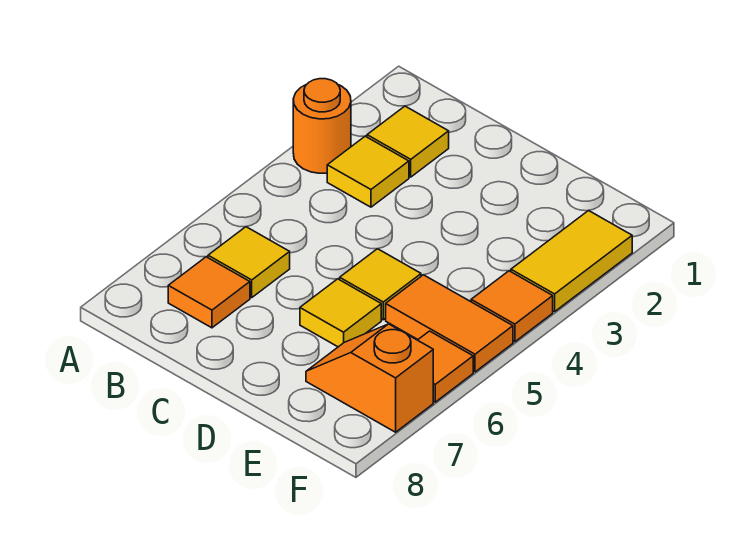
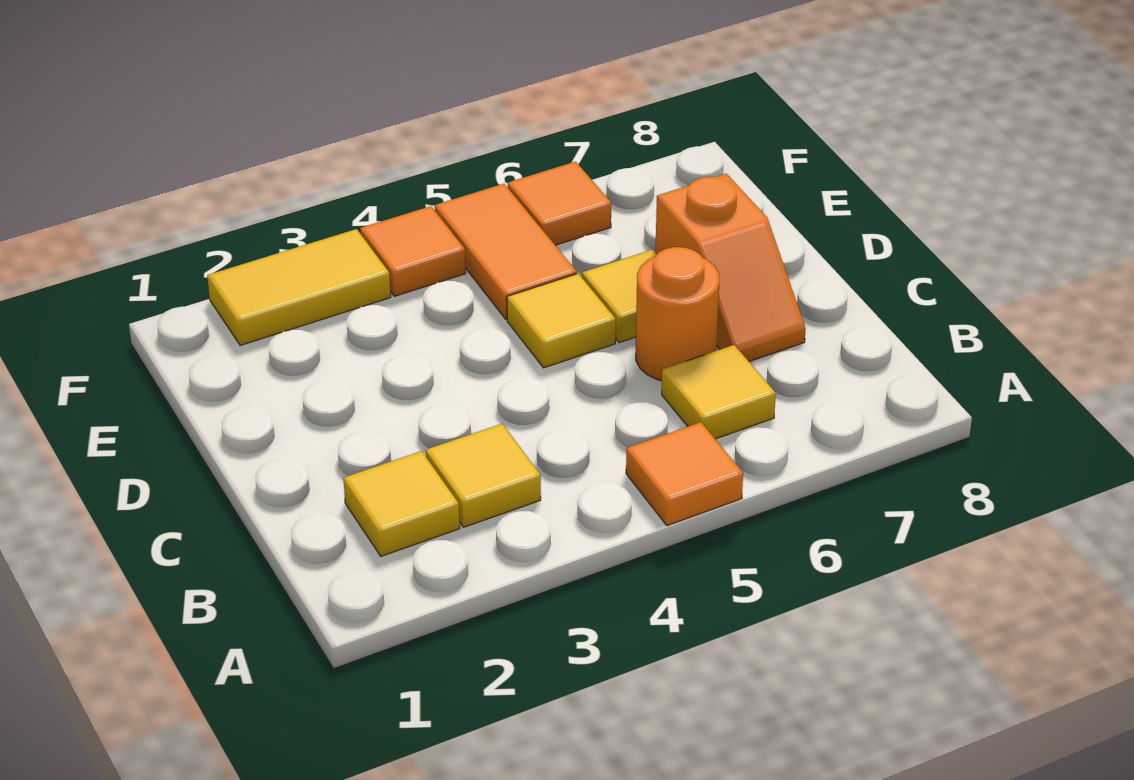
orange round brick A3 level 1 -> orange round brick C6 level 1
orange tile B7 level 1 -> orange tile A5 level 1
orange slope E7:F7 level 1 top F -> orange slope C7:D7 level 1 top D

